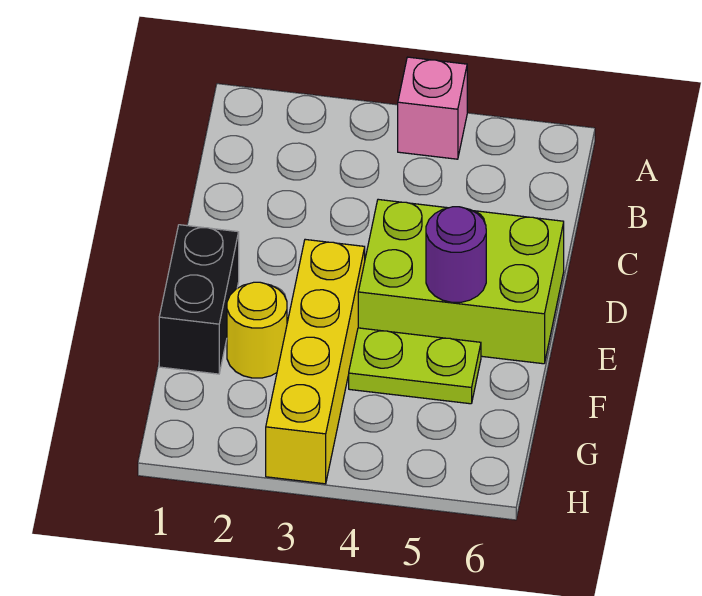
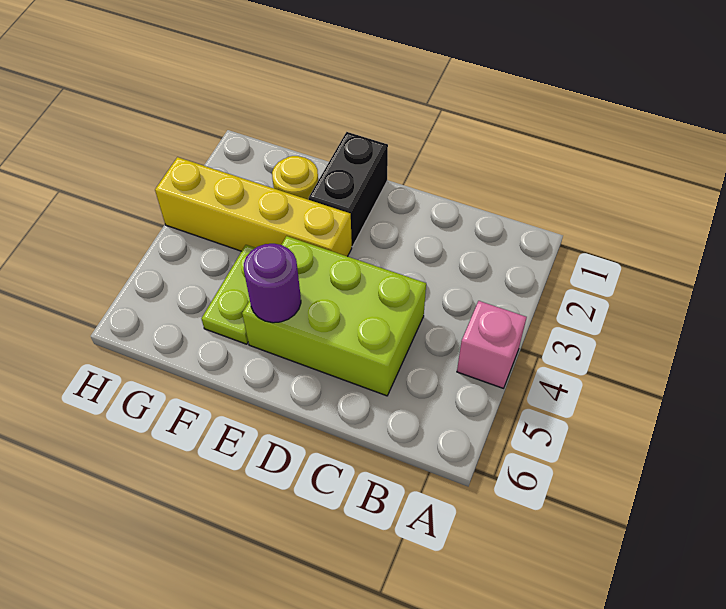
lime brick D4:E6 level 1 -> lime brick C4:E5 level 1
black brick E1:F1 level 1 -> black brick E1:E2 level 1

